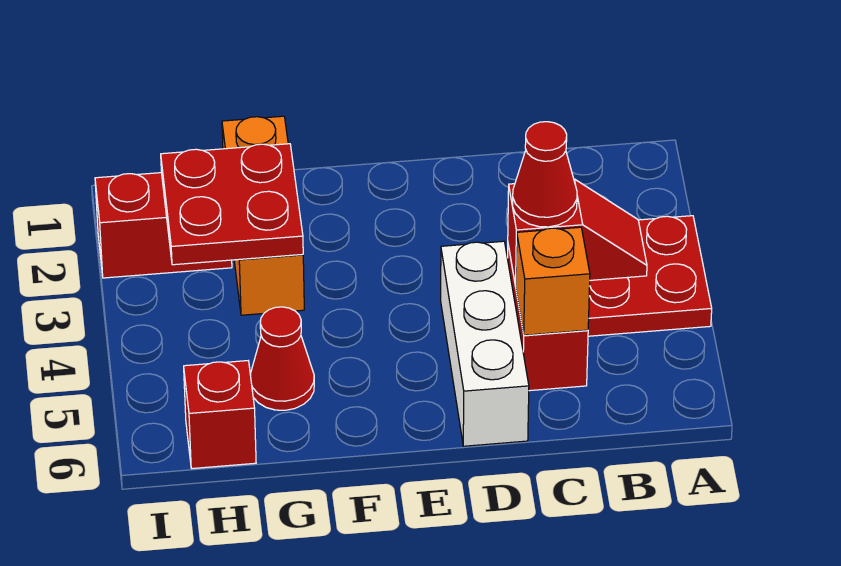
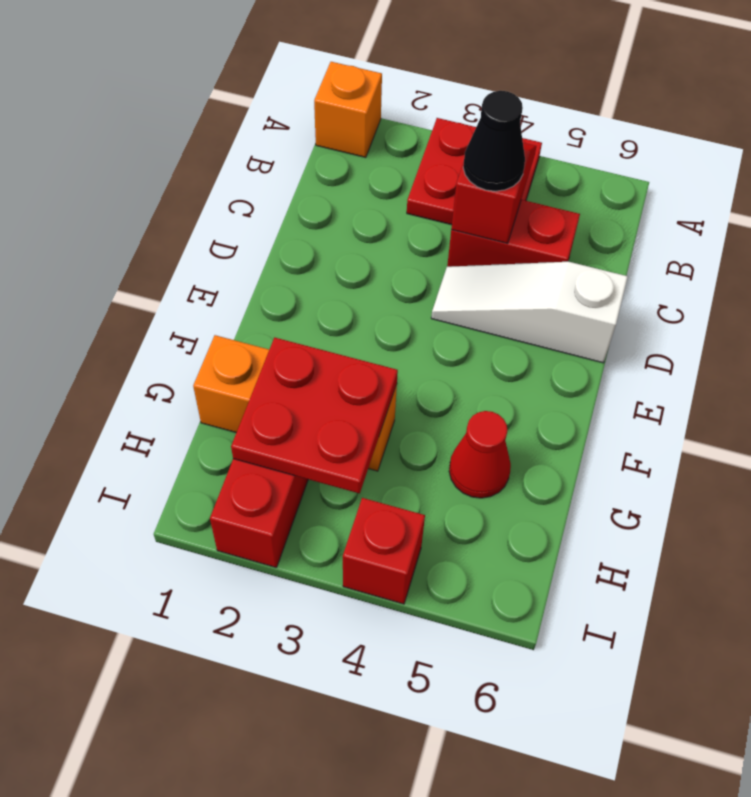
red cone C4 level 3 -> black cone C4 level 3
orange brick C5 level 2 -> orange brick A1 level 1
white brick D4:D6 level 1 -> white slope D4:D6 level 1 top 6
red brick H6 level 1 -> red brick I4 level 1

